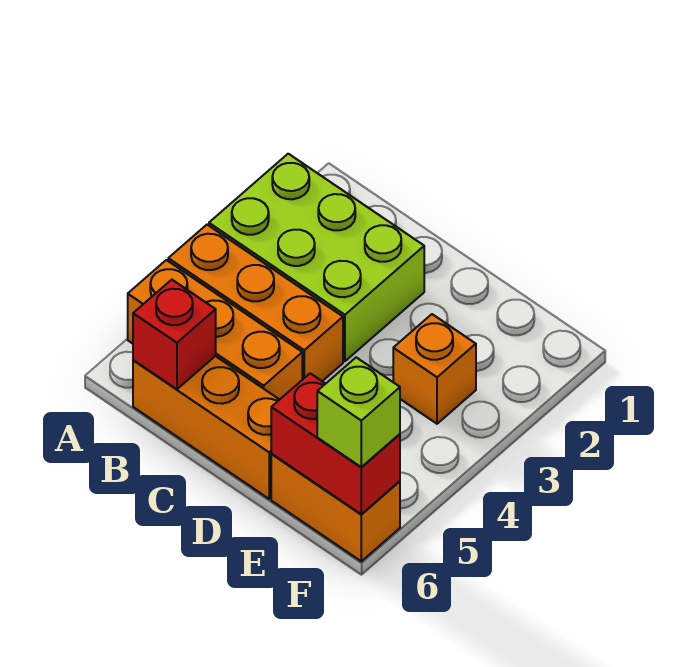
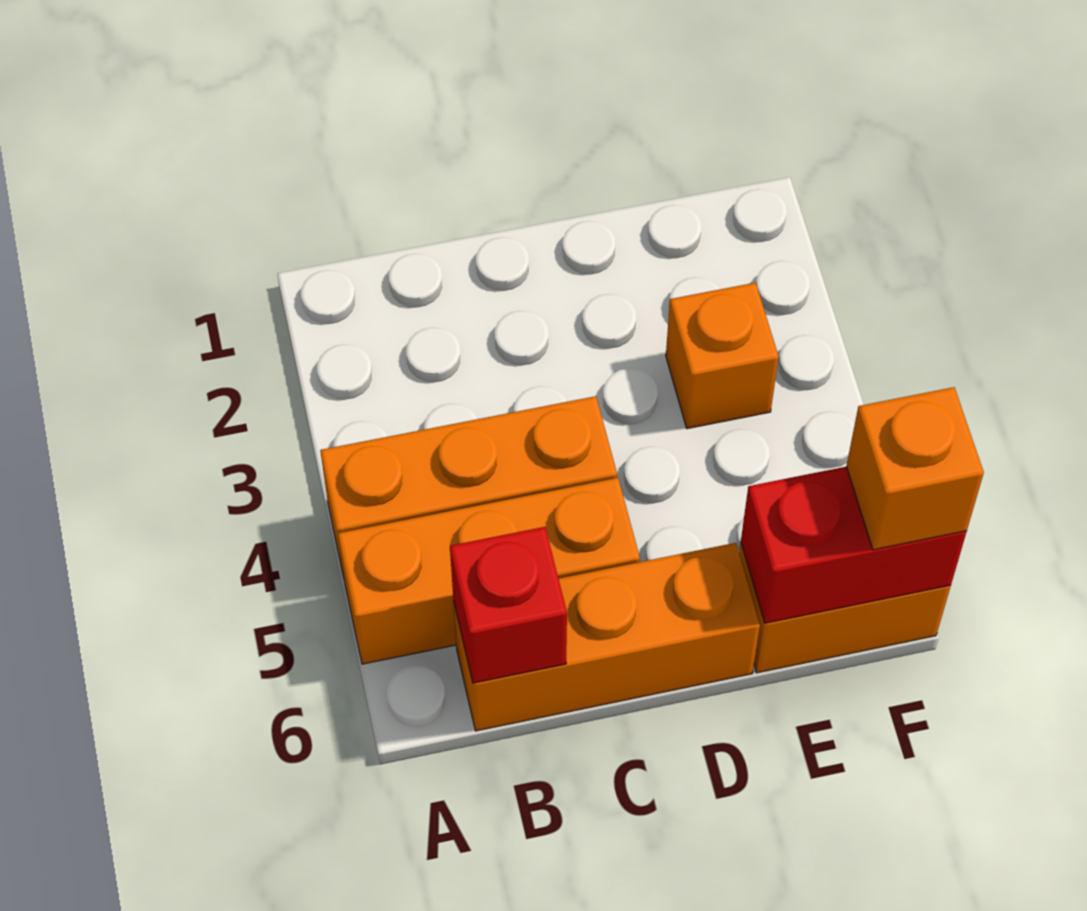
lime brick A2:C3 level 1 -> none
lime brick F6 level 3 -> orange brick F6 level 3

